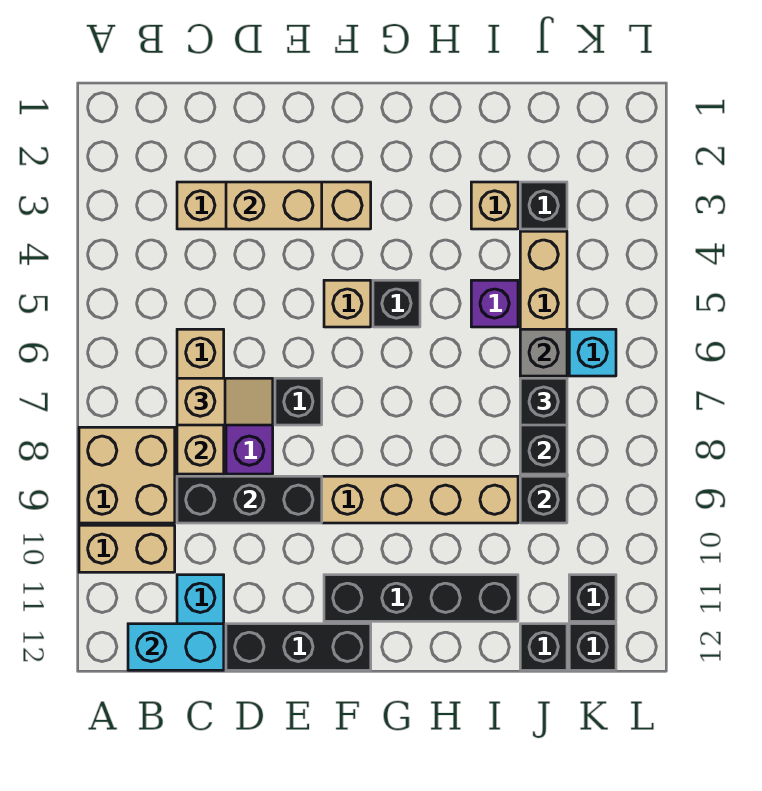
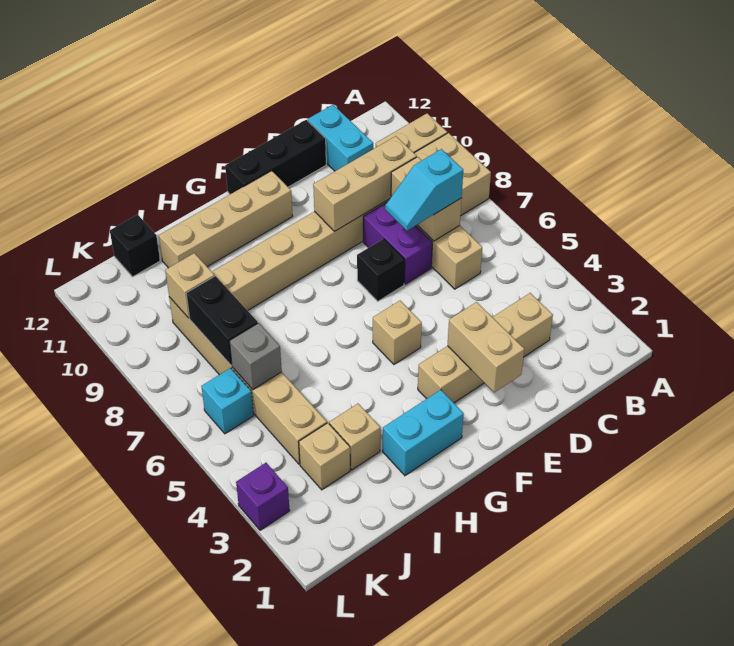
cyan brick B12:C12 level 2 -> cyan brick G2:H2 level 1
tan slope C7:D7 level 3 top C -> cyan slope C7:D7 level 3 top C
black brick C9:E9 level 2 -> tan brick C9:E9 level 2
tan brick D3:E3 level 2 -> tan brick E2:E3 level 2
black brick F11:I11 level 1 -> tan brick F11:I11 level 1
black brick G5 level 1 -> none
purple brick I5 level 1 -> purple brick L3 level 1
black brick J3 level 1 -> tan brick J3 level 1
black brick J7 level 3 -> none
black brick J9 level 2 -> tan brick J9 level 2
black brick K11 level 1 -> none
black brick K12 level 1 -> none

